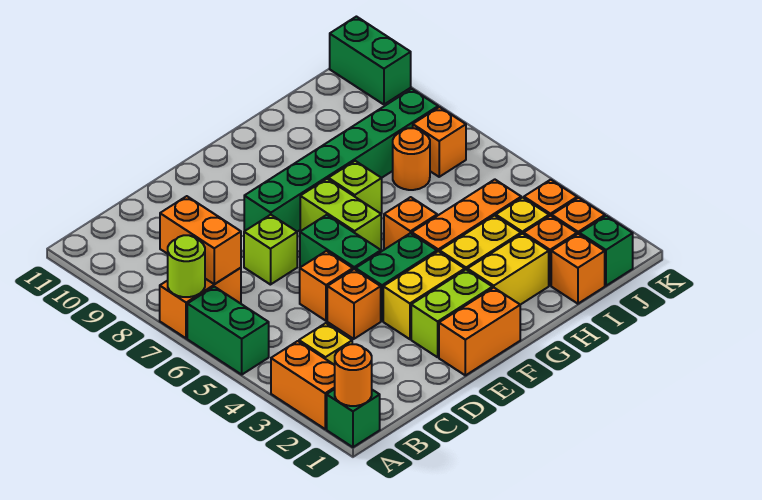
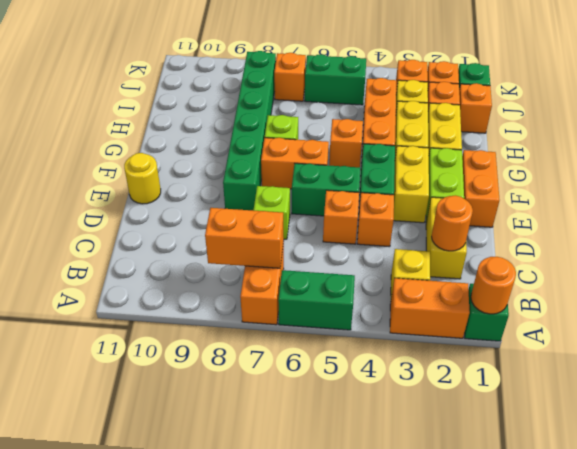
lime round brick A7 level 2 -> none
none -> yellow brick C2:D2 level 1
none -> yellow round brick E11 level 1
lime brick F6:F7 level 1 -> orange brick F6:F7 level 1
orange round brick I7 level 1 -> orange round brick C2 level 2
green brick K10:K11 level 1 -> green brick J5:J6 level 1

